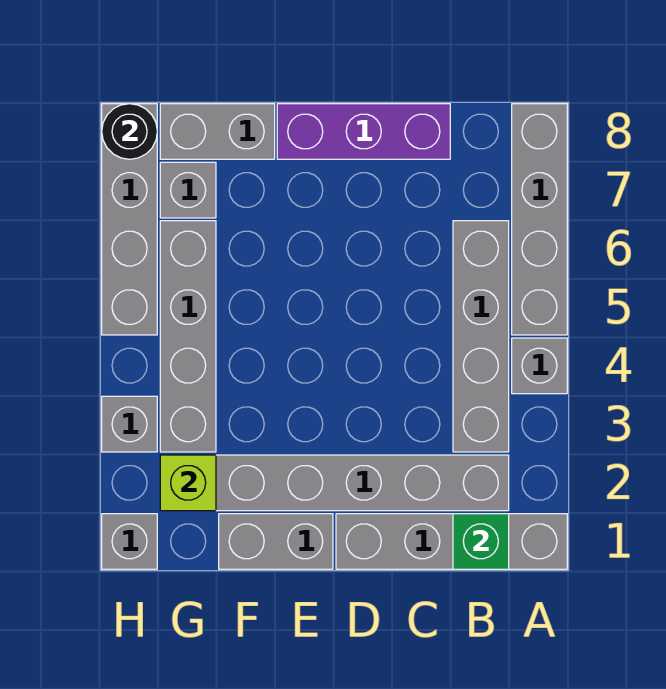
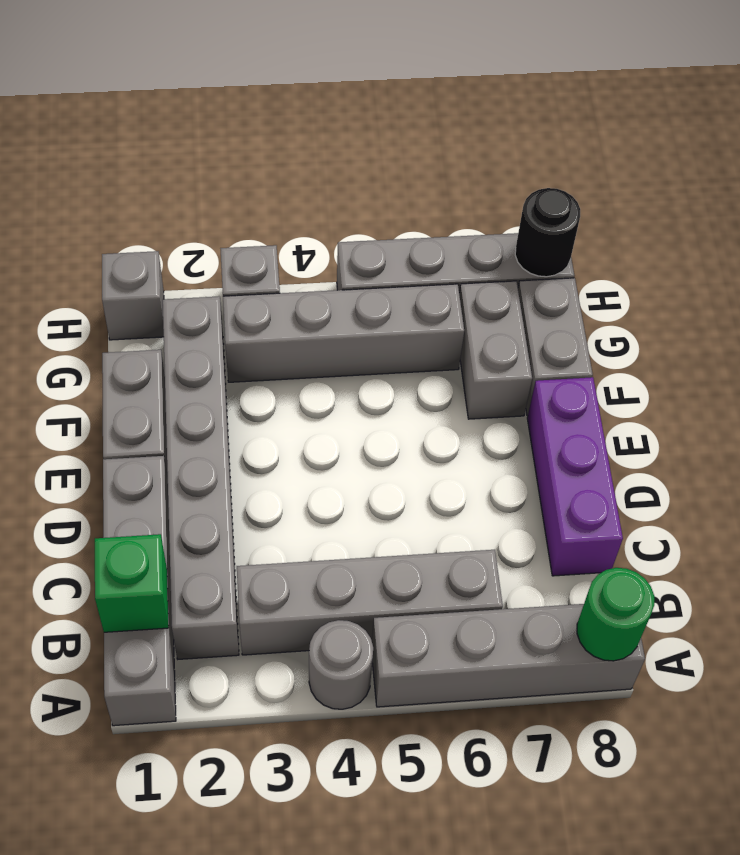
grey brick A4 level 1 -> grey round brick A4 level 1
none -> green round brick A8 level 2
lime brick G2 level 2 -> none
grey brick G7 level 1 -> grey brick F7:G7 level 1

